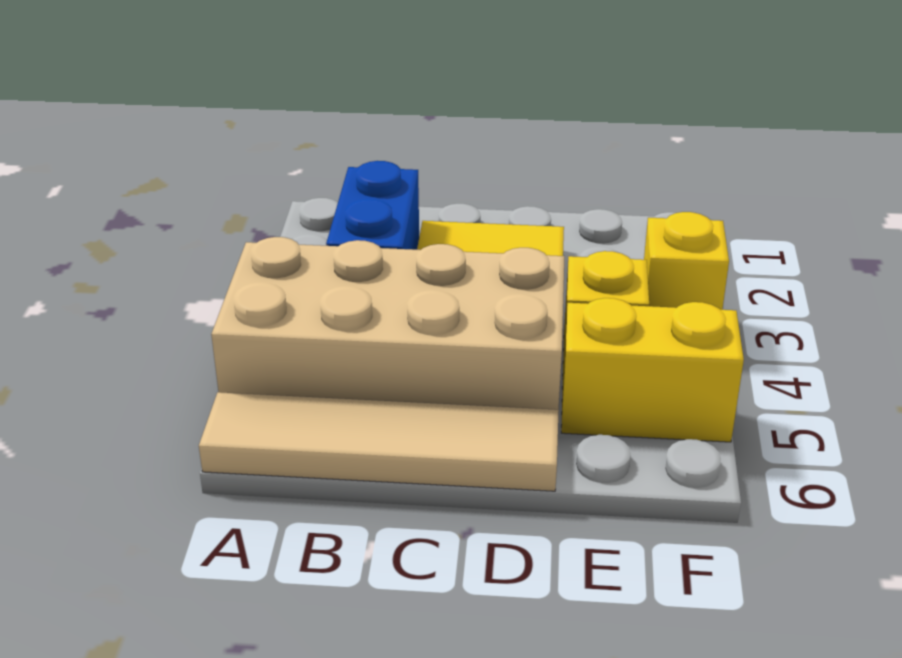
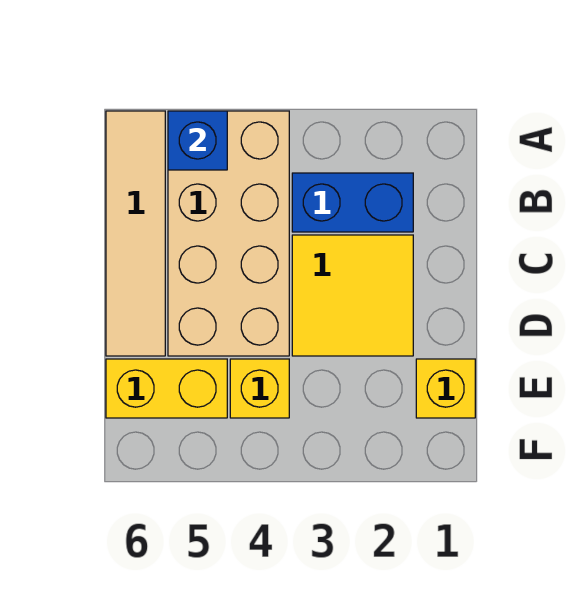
none -> blue brick A5 level 2
yellow brick E5:F5 level 1 -> yellow brick E5:E6 level 1
yellow brick F3 level 1 -> yellow brick E1 level 1

